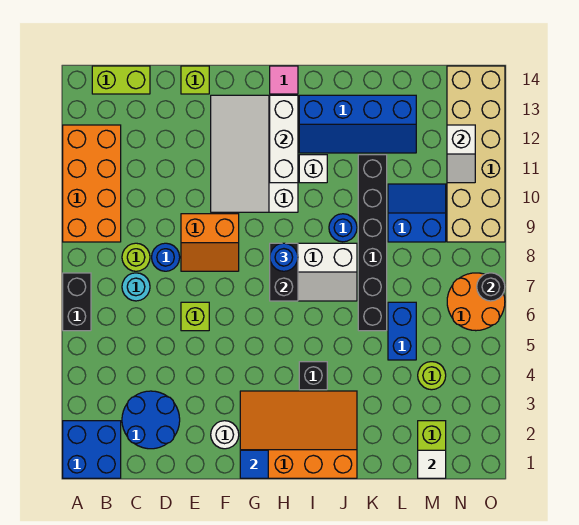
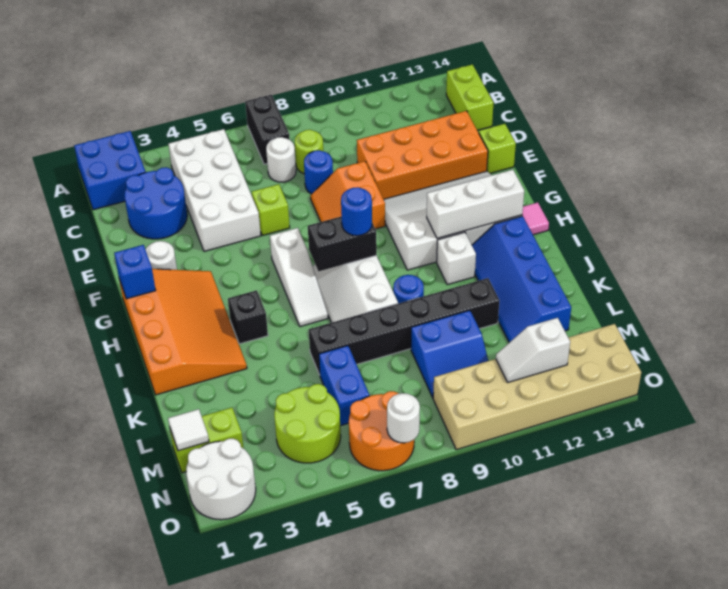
black brick A6:A7 level 1 -> black brick A7:B7 level 1
orange brick A9:B12 level 1 -> orange brick D10:E13 level 1
none -> white brick B4:E5 level 1
cyan round brick C7 level 1 -> white round brick C7 level 1
blue tile G1 level 2 -> blue brick G1 level 2
none -> white slope G6:I6 level 1 top G
blue brick L5:L6 level 1 -> blue brick L6:M6 level 1
blue slope L9:M10 level 1 top 9 -> blue slope L9:M10 level 1 top L
lime round brick M4 level 1 -> lime round brick M4:N5 level 1
none -> white round brick N1:O2 level 1
black round brick O7 level 2 -> white round brick O7 level 2

